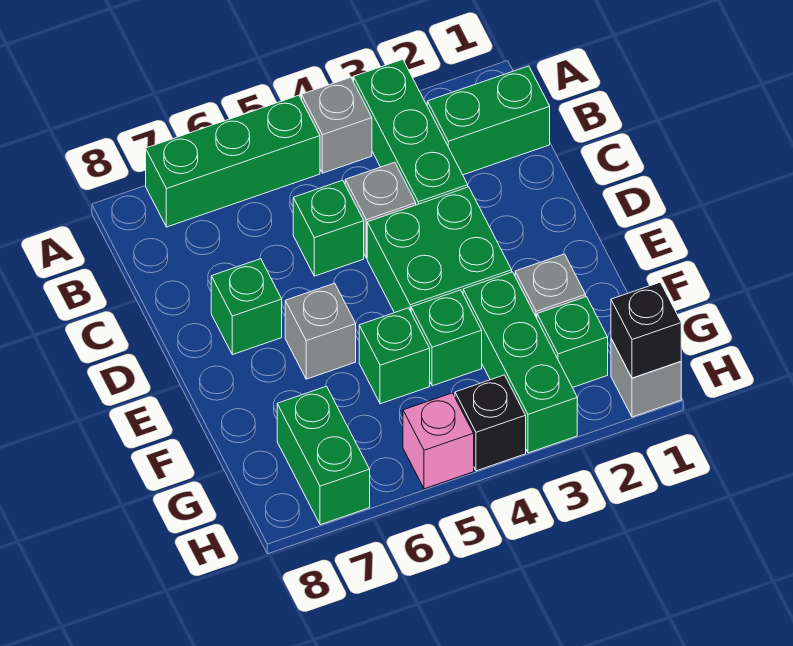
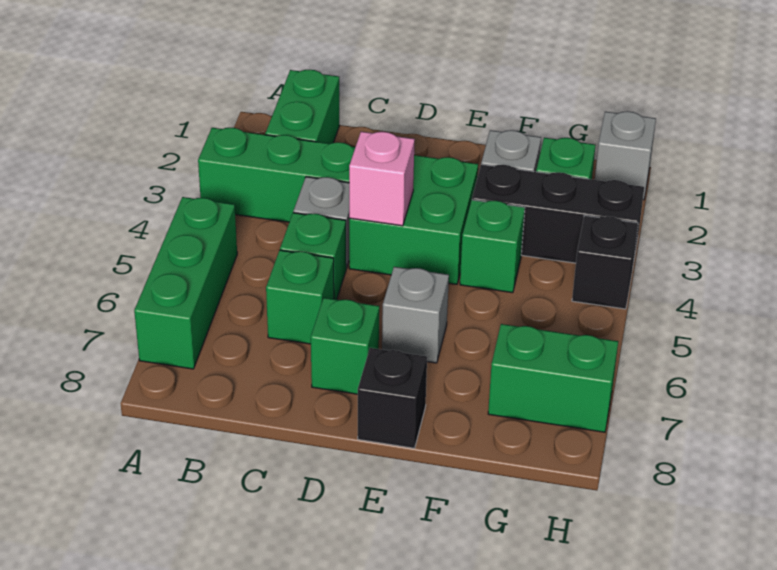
grey brick A4 level 1 -> none
green brick F3:H3 level 1 -> black brick F3:H3 level 1
green brick F5 level 1 -> green brick C6 level 1
black brick H1 level 2 -> black brick E8 level 1
pink brick H5 level 1 -> pink brick D4 level 2

